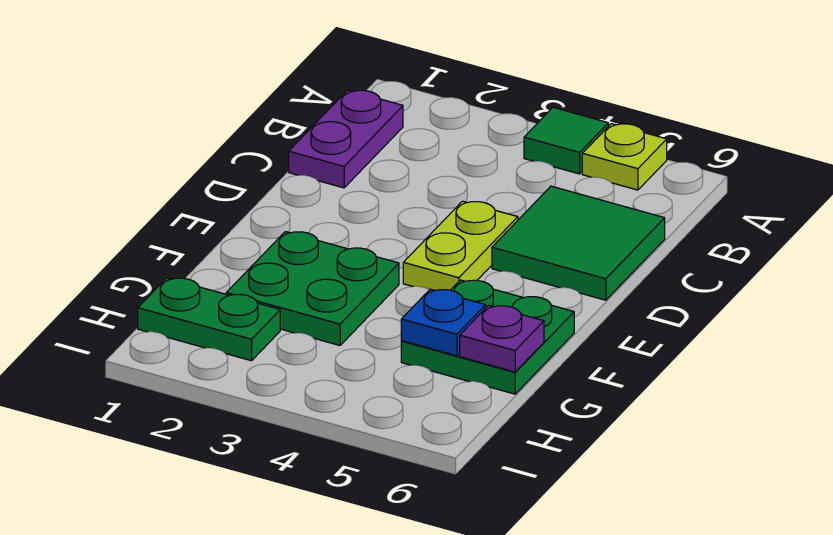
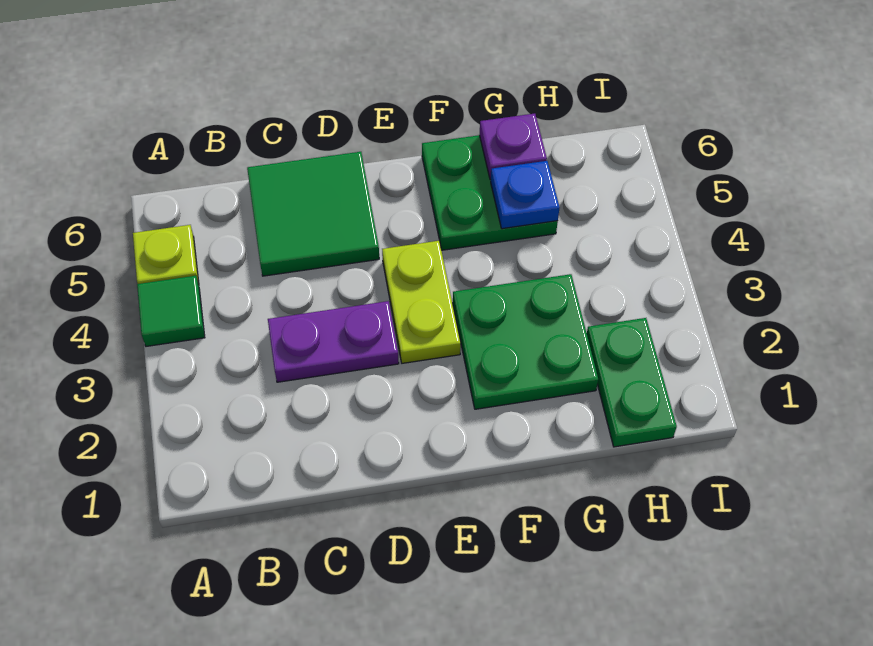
purple plate B1:C1 level 1 -> purple plate C3:D3 level 1
lime plate D4:E4 level 1 -> lime plate E3:E4 level 1

